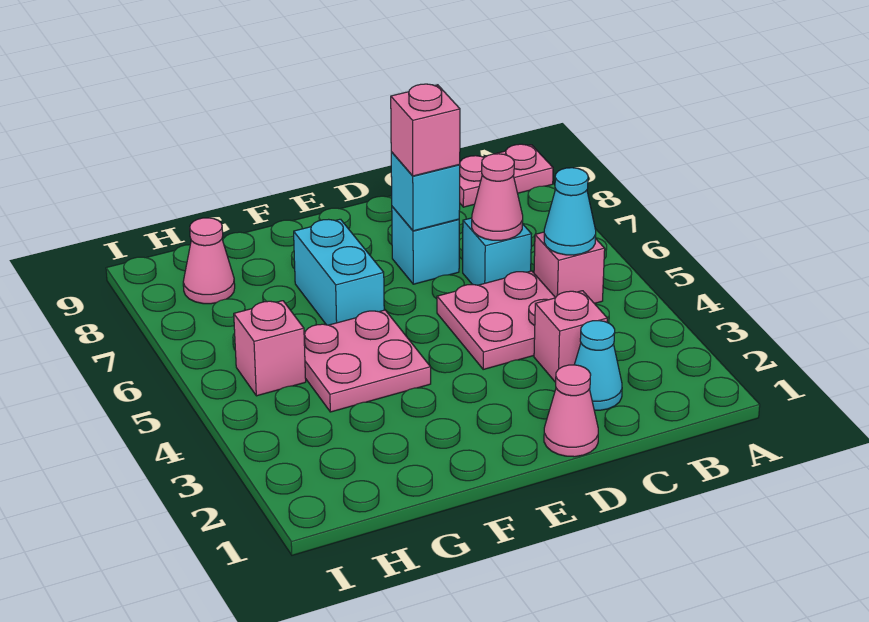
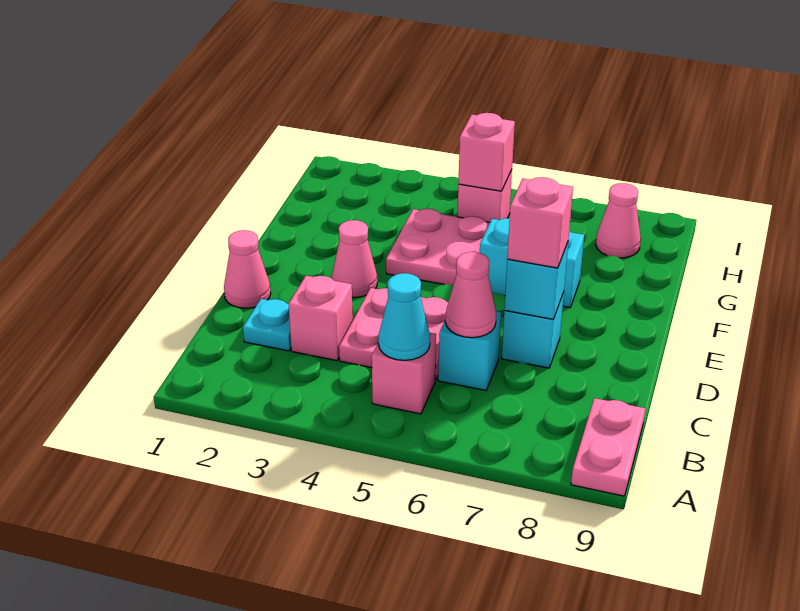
cyan cone C2 level 1 -> cyan plate C2 level 1
none -> pink cone E3 level 1
none -> pink brick H5 level 2

